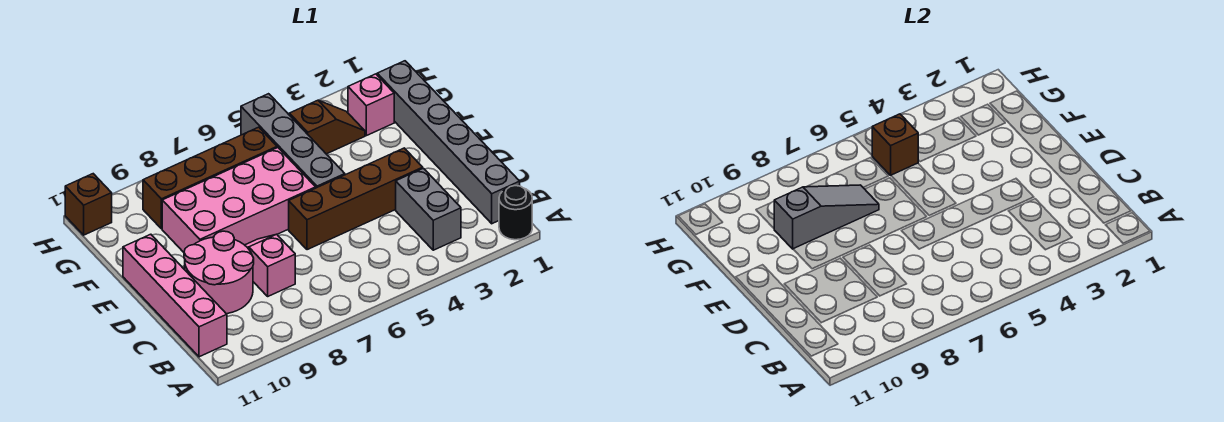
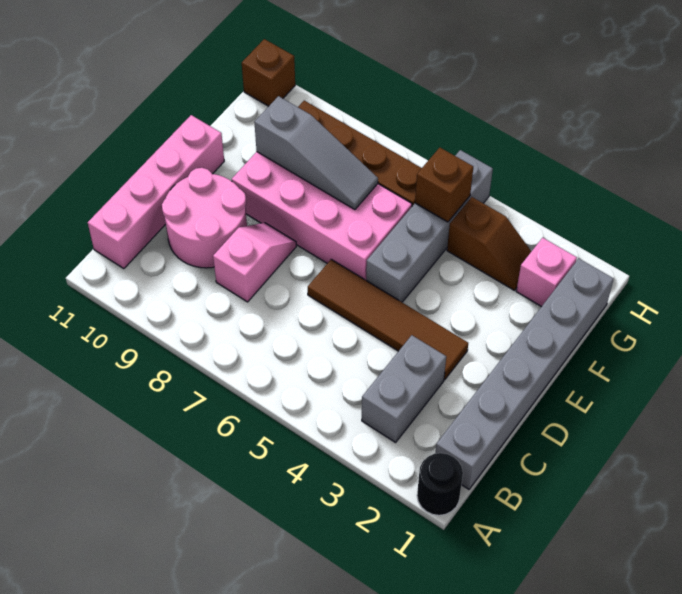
brown brick D3:D6 level 1 -> brown tile D3:D6 level 1

